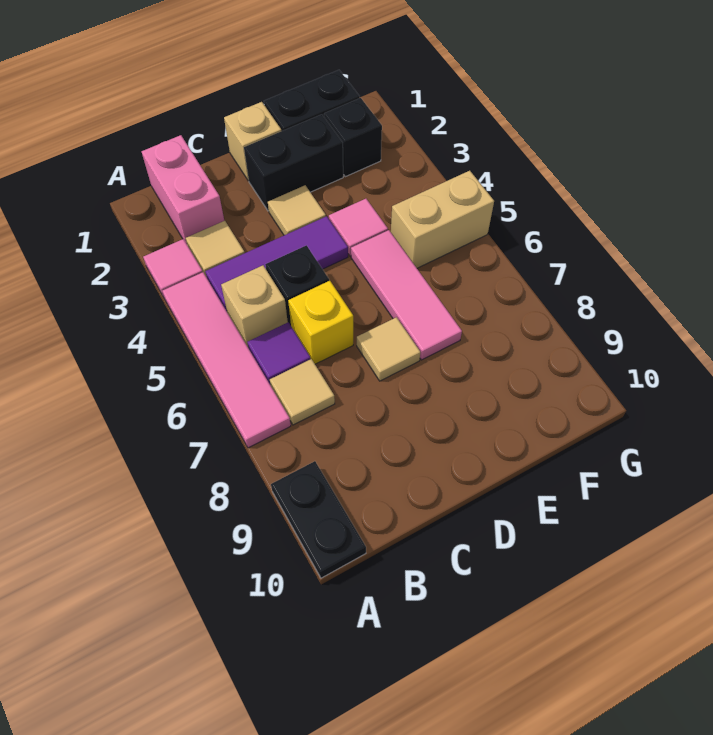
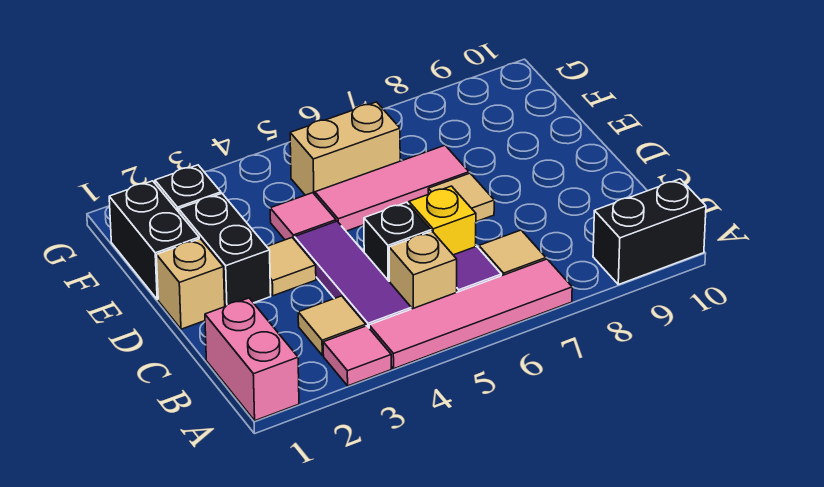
black plate A9:A10 level 1 -> black brick A9:A10 level 1
pink brick B1:B2 level 1 -> pink brick A1:B1 level 1
tan brick F5:G5 level 1 -> tan brick F5:F6 level 1

